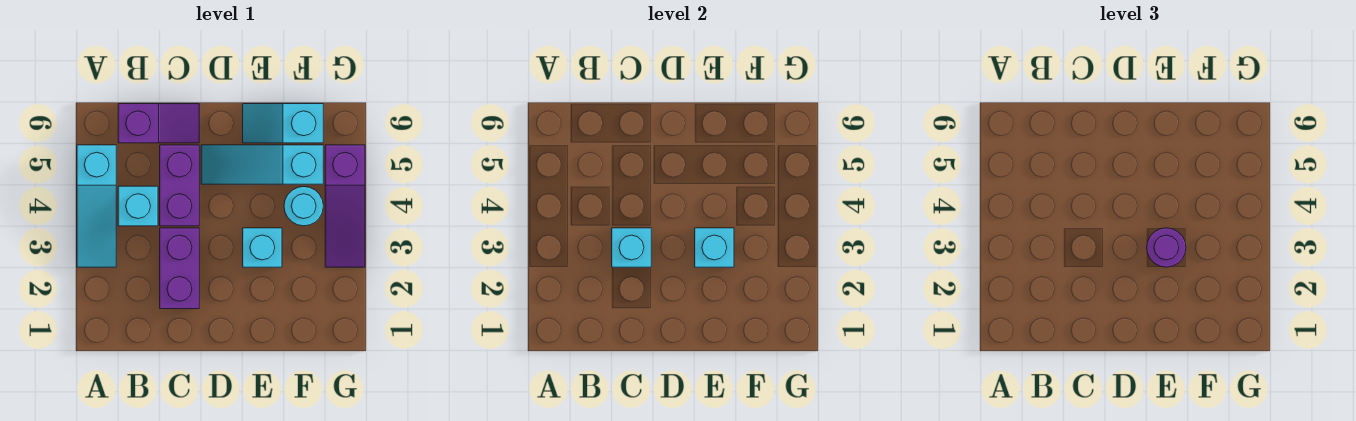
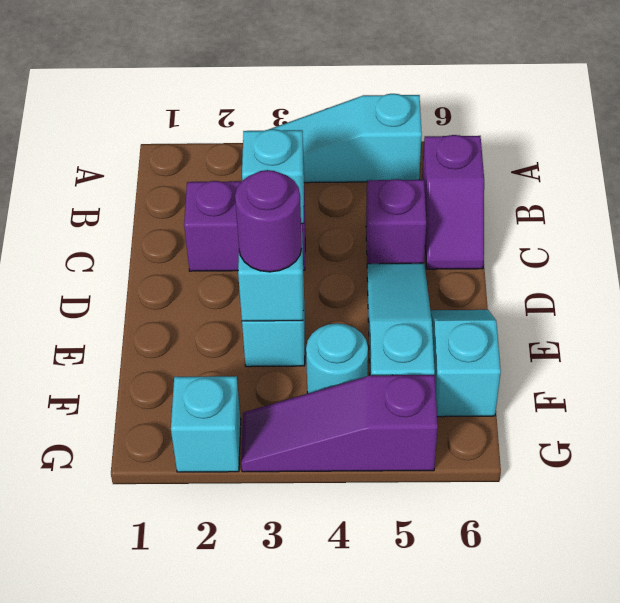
cyan brick B4 level 1 -> cyan brick G2 level 1
purple brick C4:C5 level 1 -> purple brick C5 level 1

